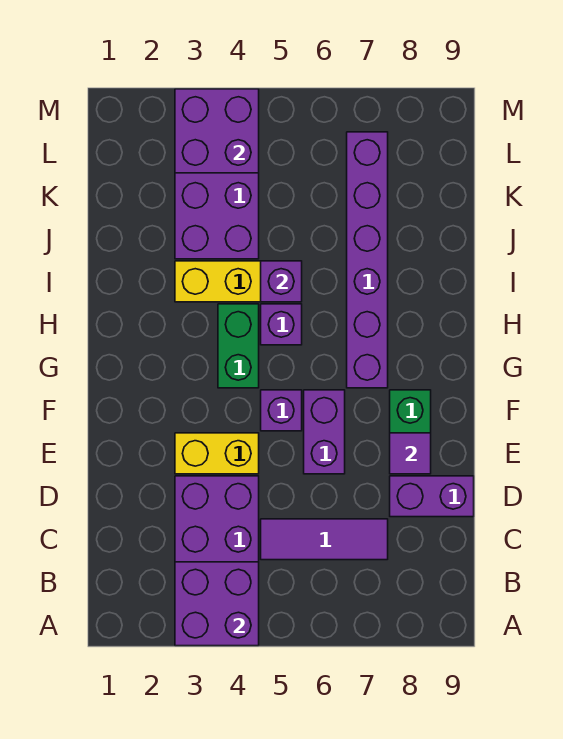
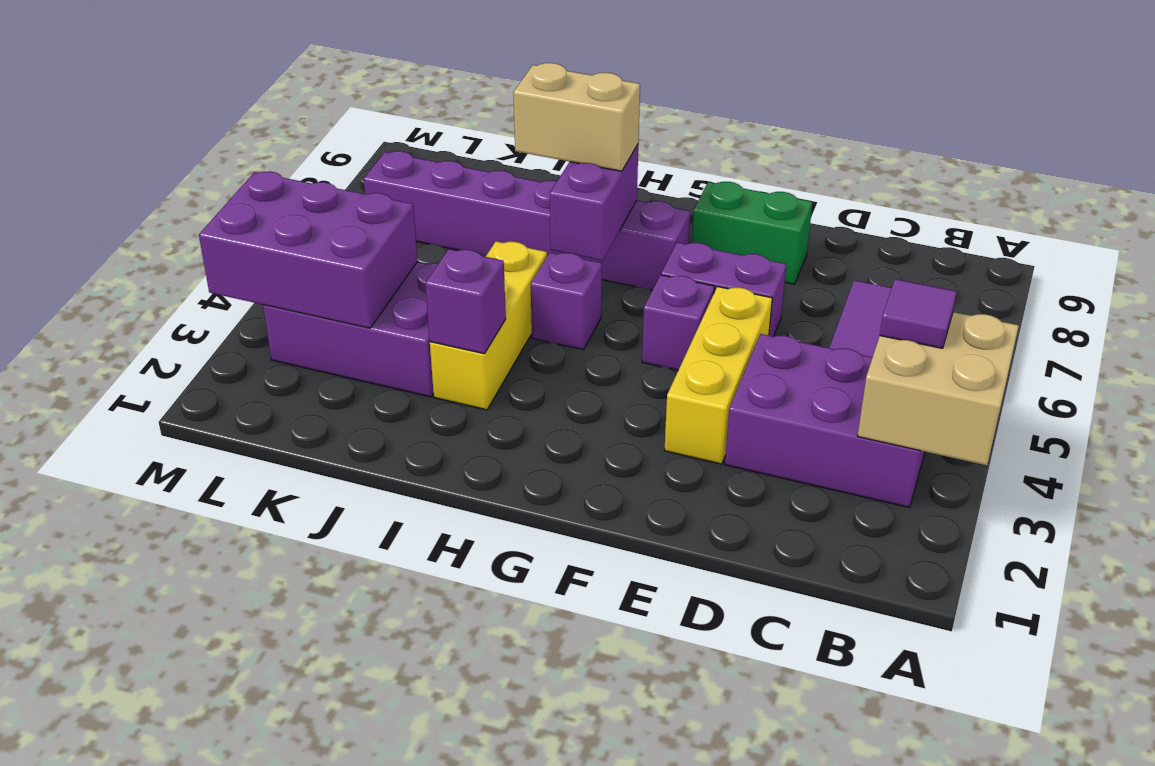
purple brick A3:B4 level 2 -> tan brick A3:B4 level 2
purple brick D8:D9 level 1 -> purple brick H6:H7 level 2
yellow brick E3:E4 level 1 -> yellow brick E3:E5 level 1
purple tile E8 level 2 -> purple tile B4 level 3
green brick G4:H4 level 1 -> none
none -> tan brick H7:I7 level 3
purple brick I5 level 2 -> purple brick I3 level 2
purple brick L3:M4 level 2 -> purple brick K3:M4 level 2

